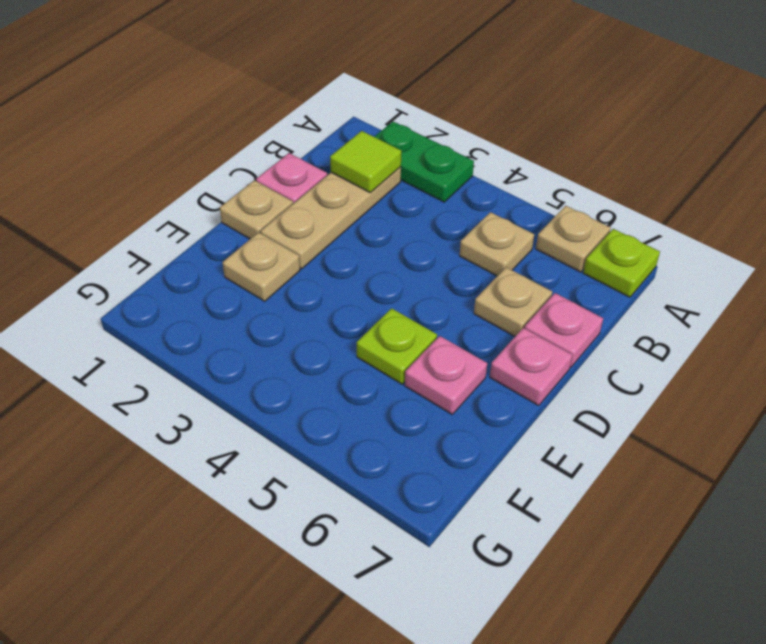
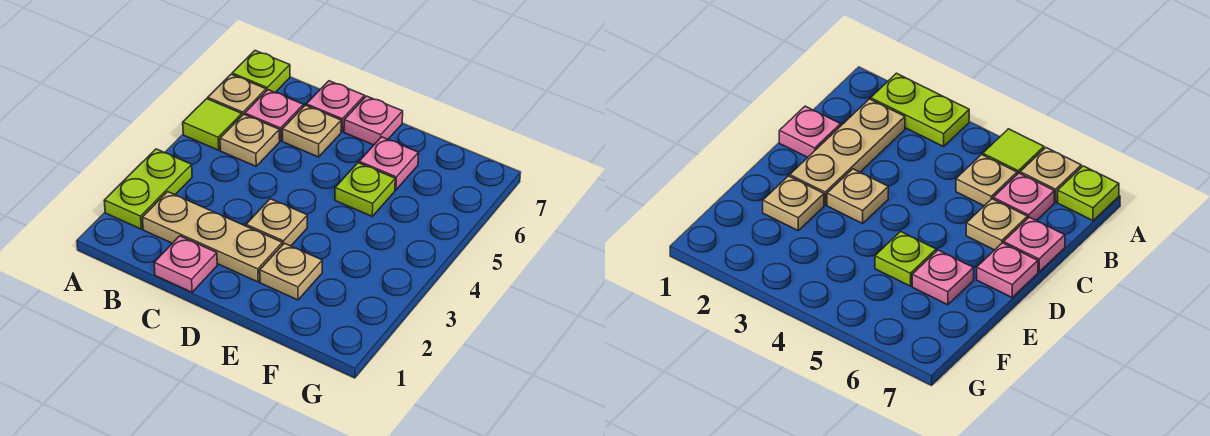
green plate A2:A3 level 1 -> lime plate A2:A3 level 1
lime tile B2 level 2 -> lime tile A5 level 1
none -> pink plate B6 level 1
tan plate D1 level 1 -> tan plate D3 level 1

